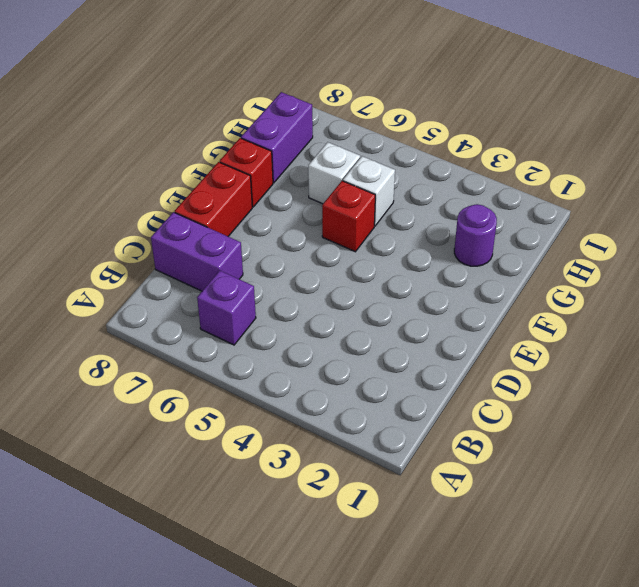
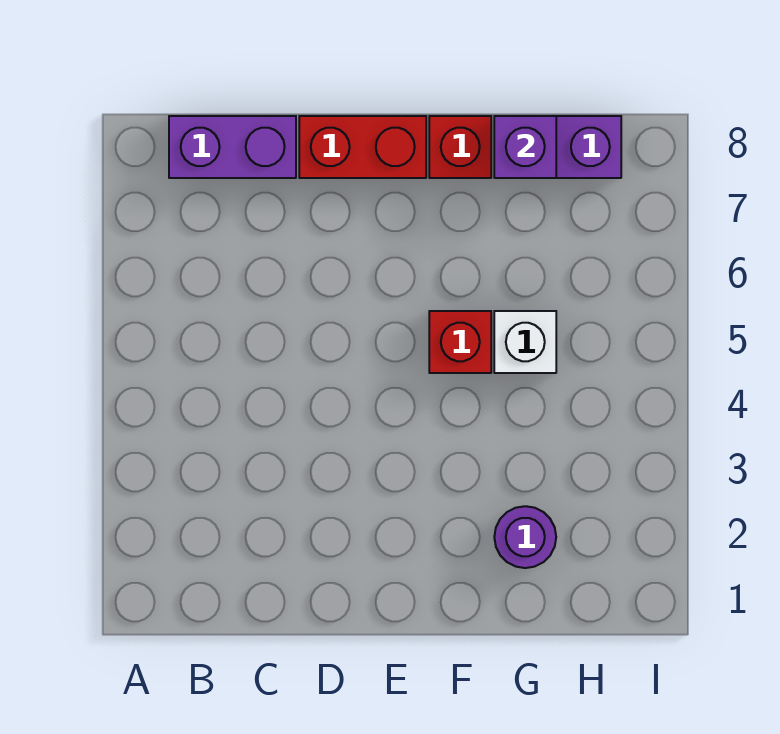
purple brick B6 level 1 -> purple brick G8 level 2
purple brick C7:C8 level 1 -> purple brick B8:C8 level 1
white brick G6 level 1 -> none

